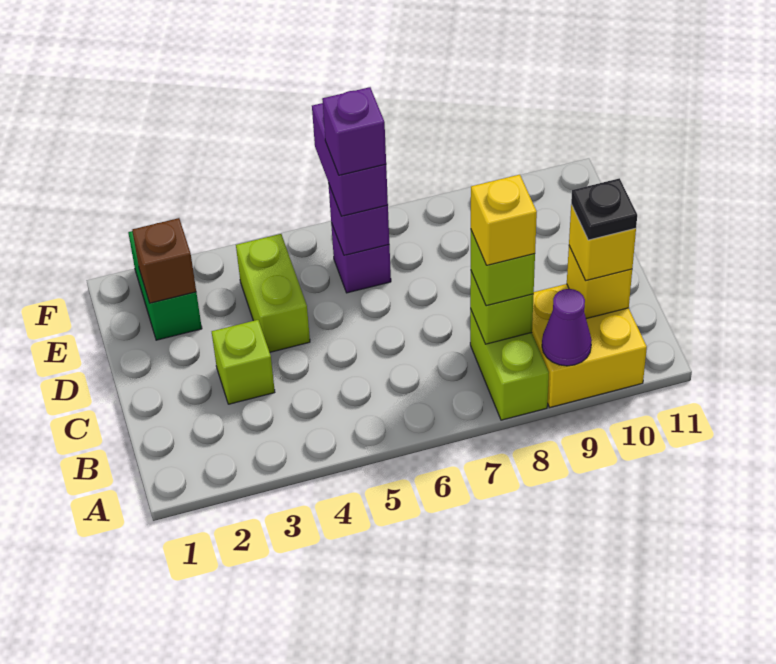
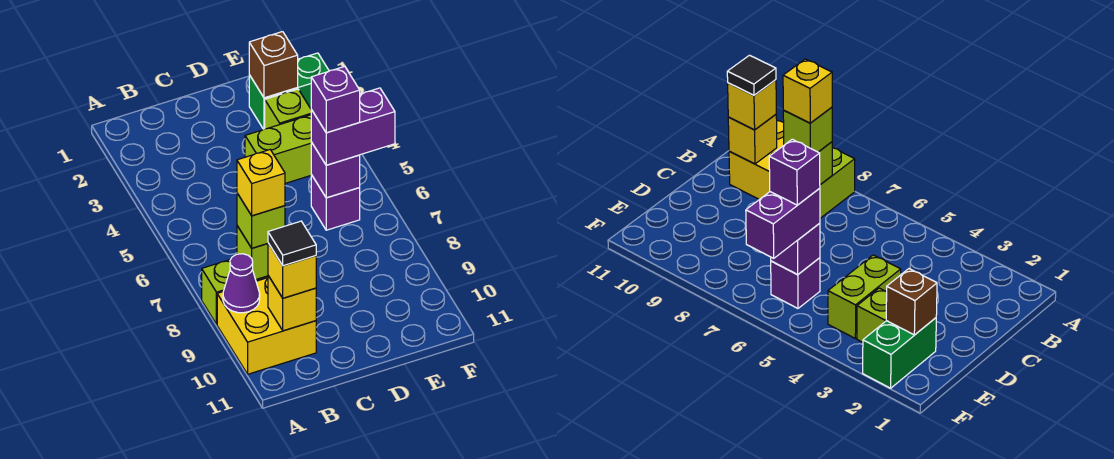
black plate B10 level 4 -> black tile B10 level 4
lime brick C3 level 1 -> lime brick E3 level 1

